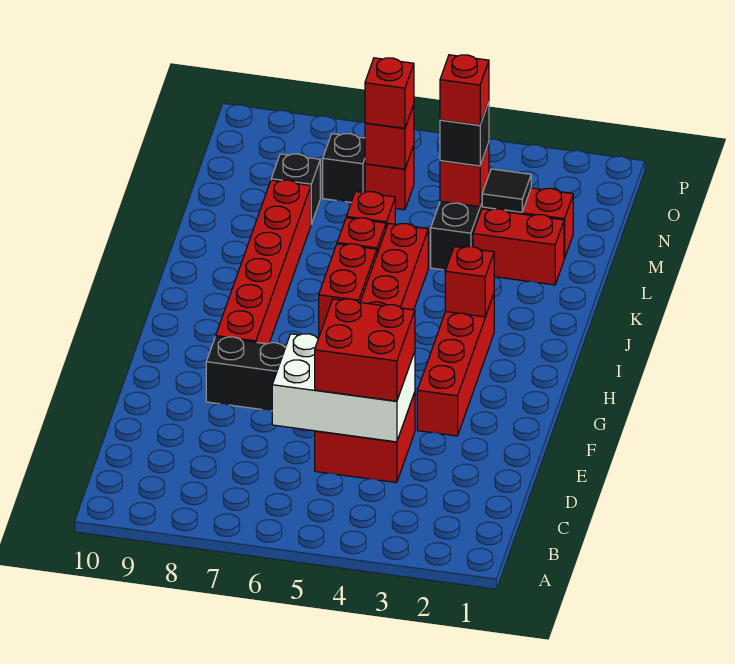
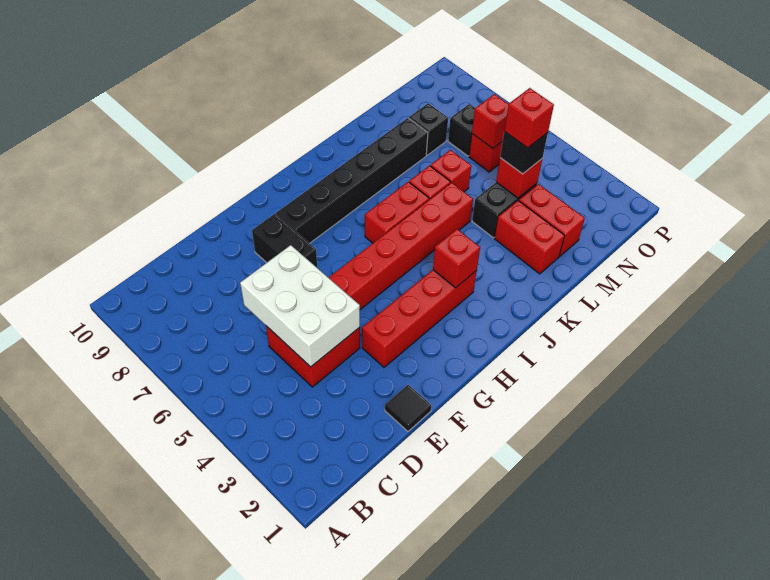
red brick D4:E5 level 3 -> none
red brick G8:L8 level 1 -> black brick G8:L8 level 1
black tile M3 level 2 -> black tile E1 level 1
red brick N6 level 3 -> none

